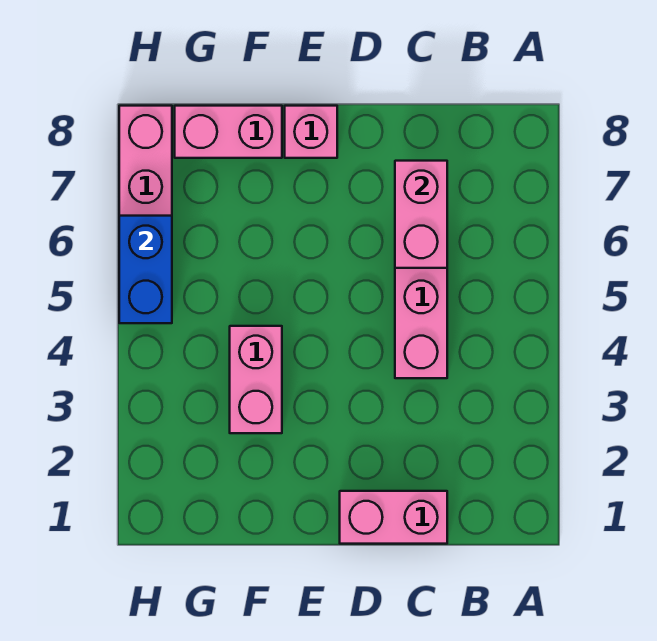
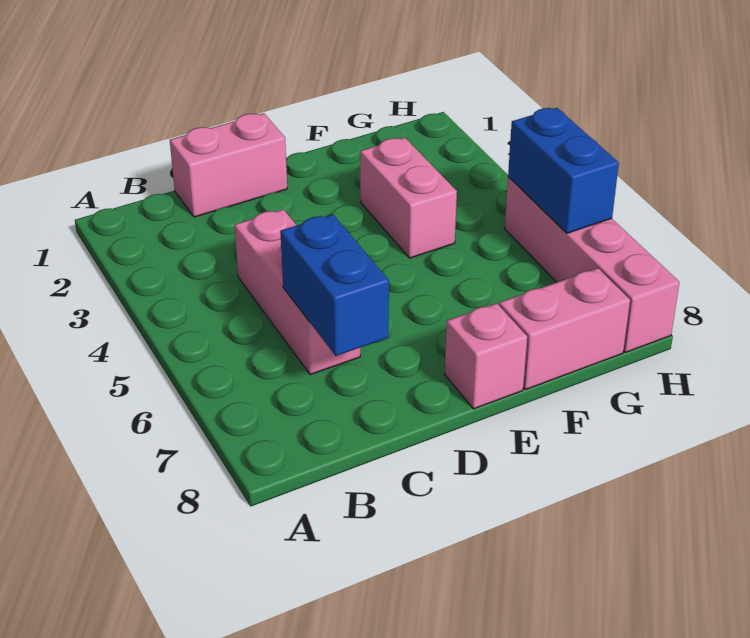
pink brick C6:C7 level 2 -> blue brick C6:C7 level 2

